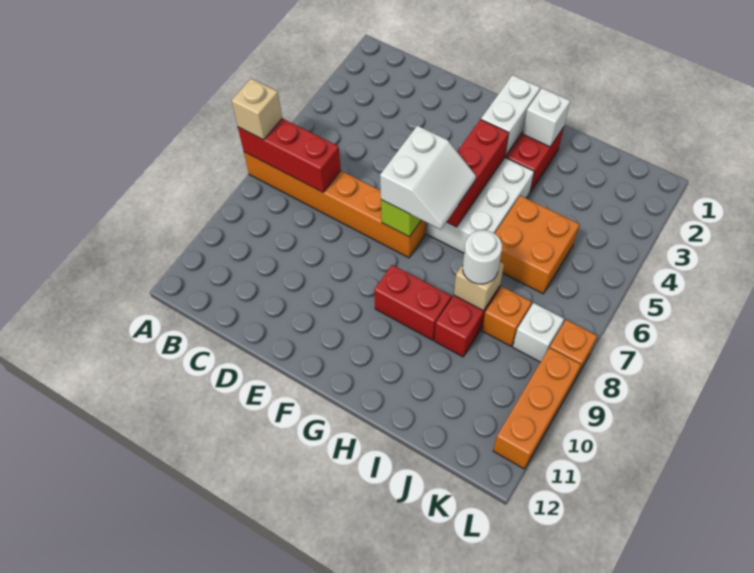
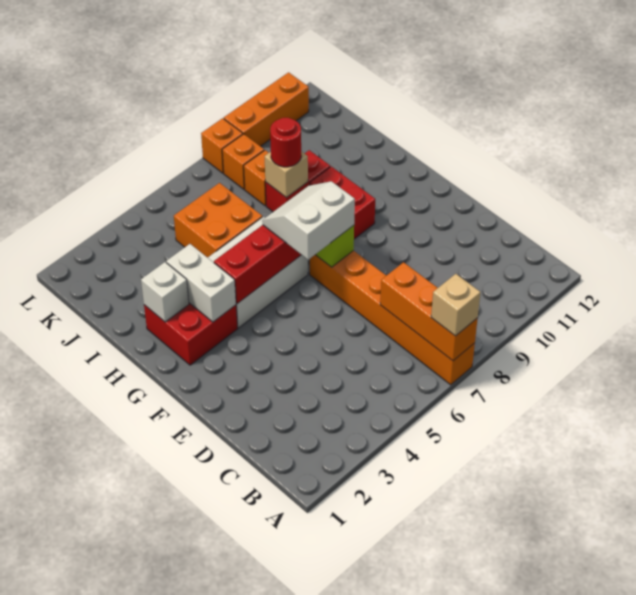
red brick A7:C7 level 2 -> orange brick A7:C7 level 2
white brick G2:G3 level 2 -> white brick G3:H3 level 2
white round brick I8 level 3 -> red round brick I8 level 3
white brick K8 level 1 -> orange brick K8 level 1

